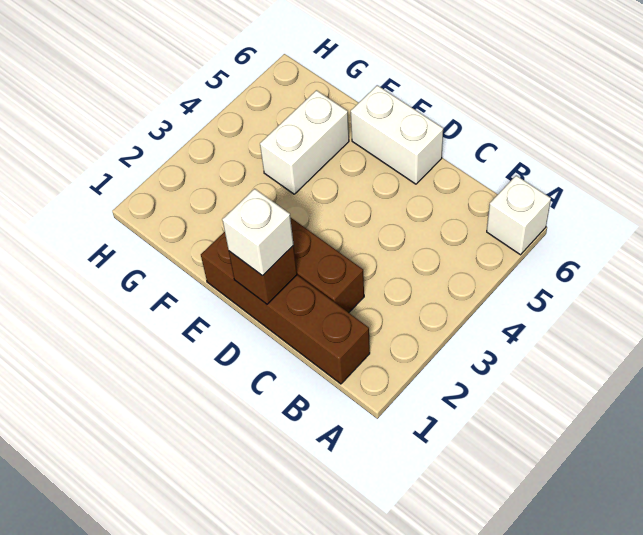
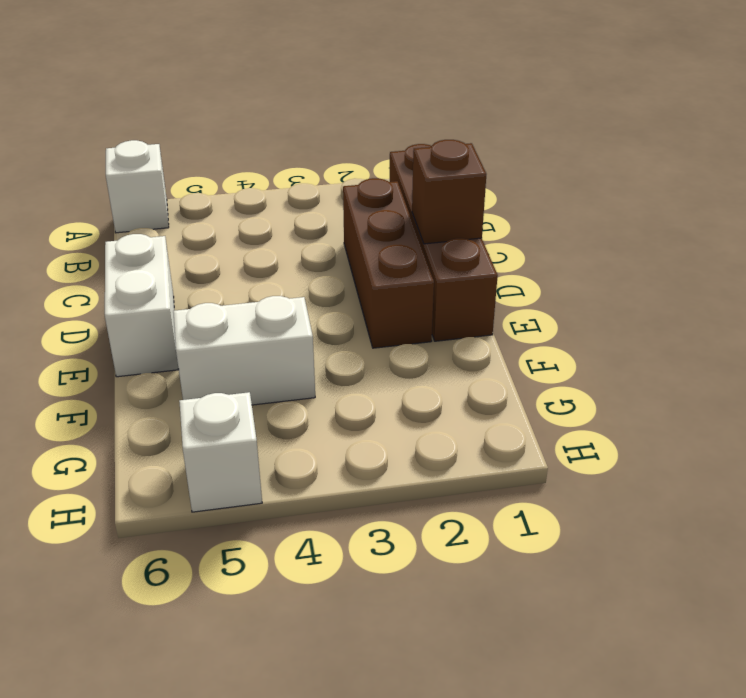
white brick D1 level 3 -> white brick H5 level 1

